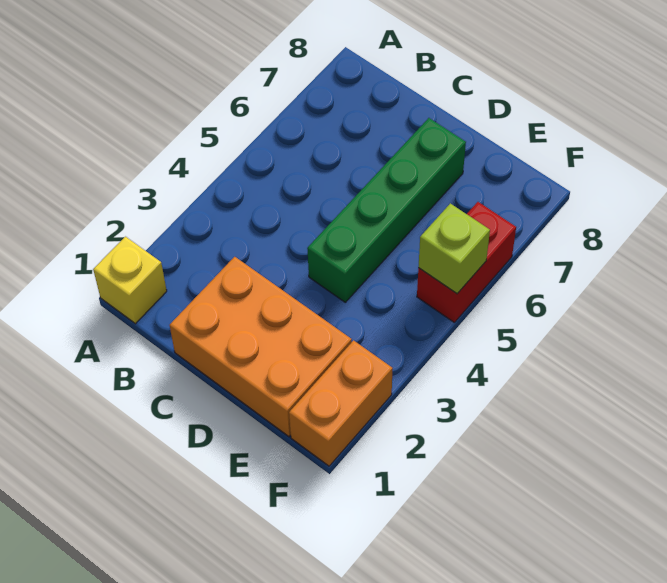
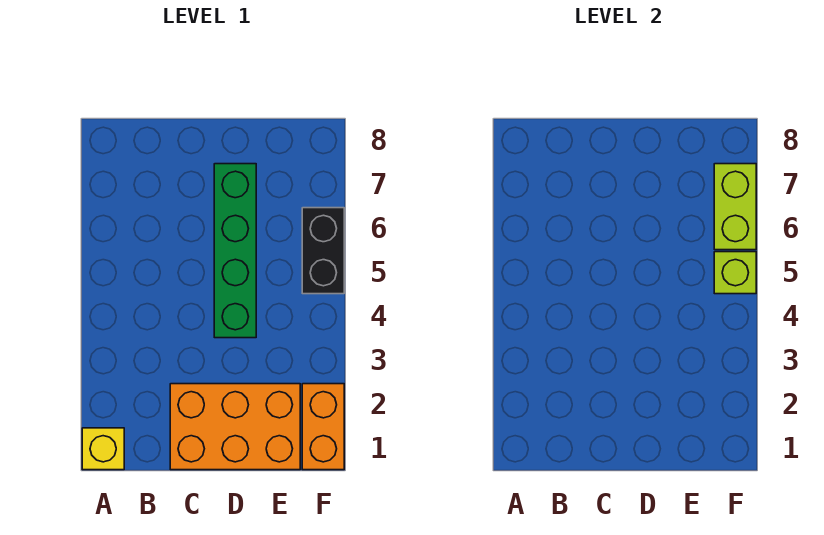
red brick F5:F6 level 1 -> black brick F5:F6 level 1
none -> lime brick F6:F7 level 2

